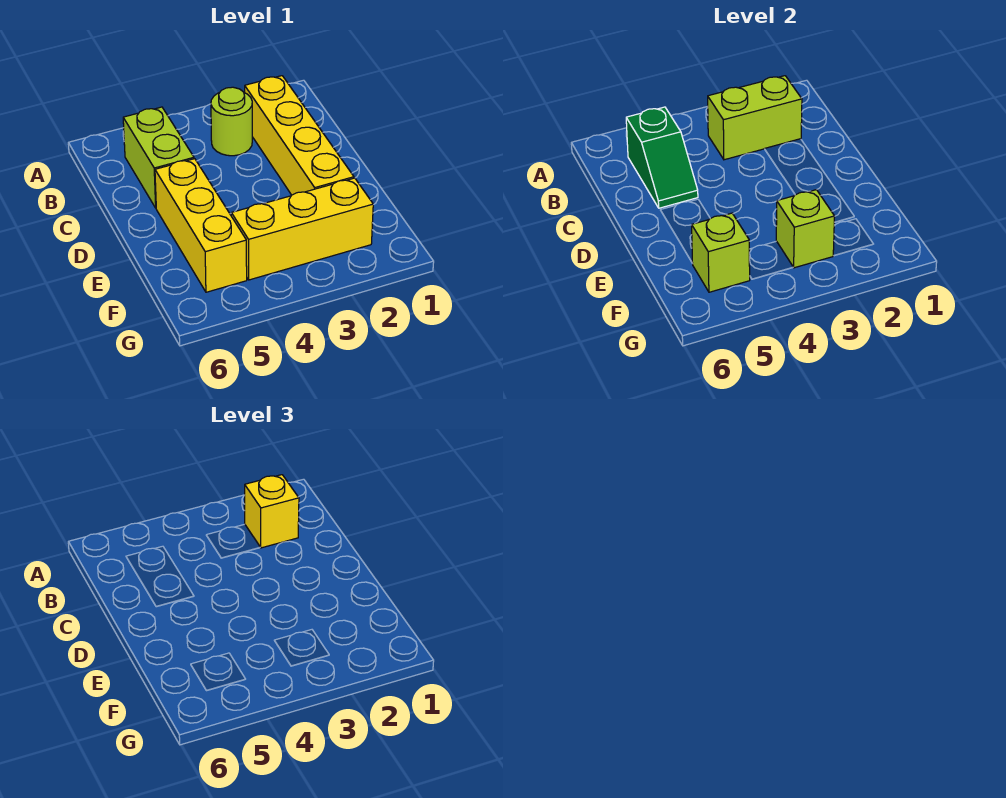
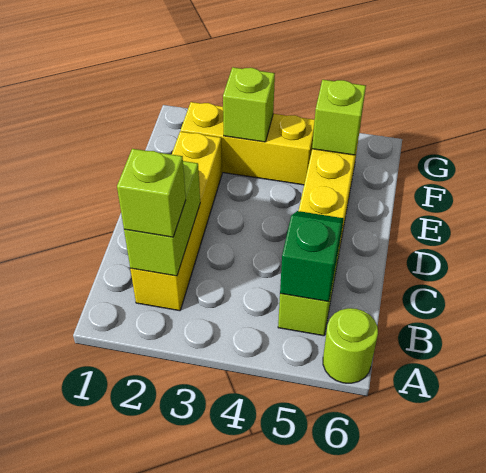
lime brick B2:B3 level 2 -> lime brick B2:C2 level 2
yellow brick B2 level 3 -> lime brick B2 level 3
lime round brick B3 level 1 -> lime round brick A6 level 1

